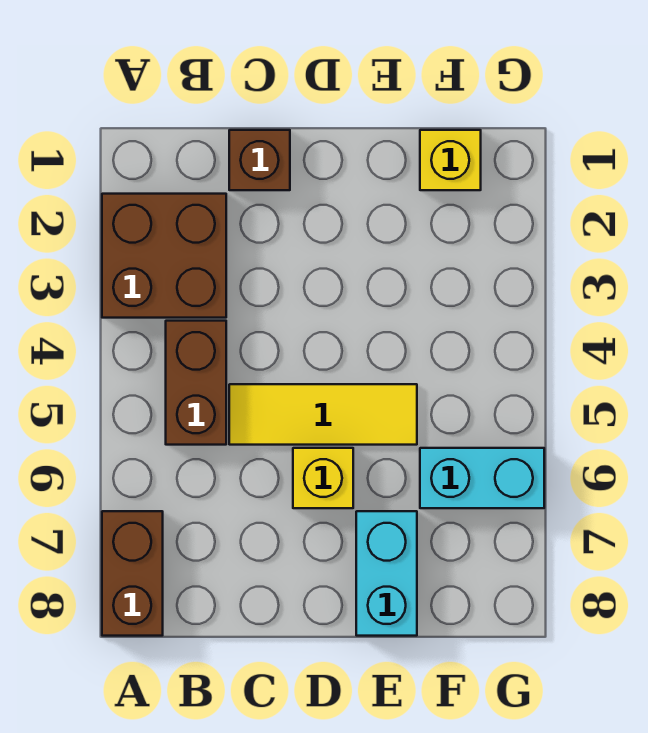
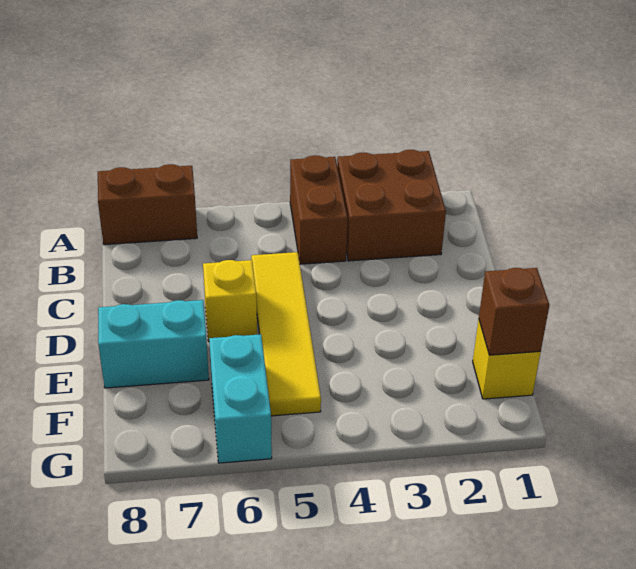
brown brick B4:B5 level 1 -> brown brick A4:B4 level 1
brown brick C1 level 1 -> brown brick F1 level 2
yellow tile C5:E5 level 1 -> yellow tile C5:F5 level 1

